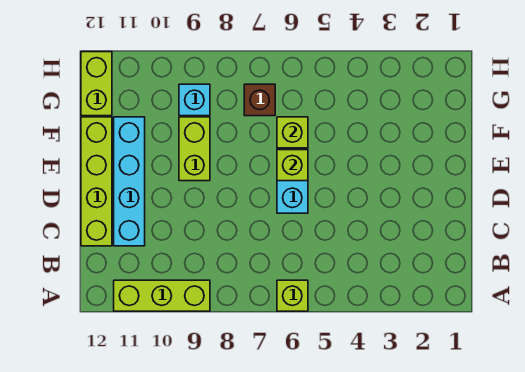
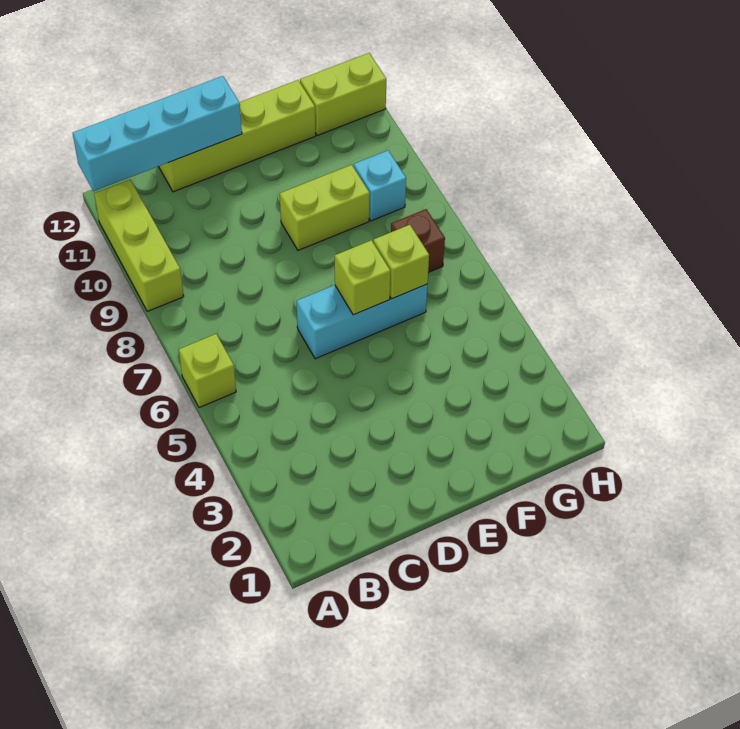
cyan brick C11:F11 level 1 -> cyan brick A12:D12 level 2

